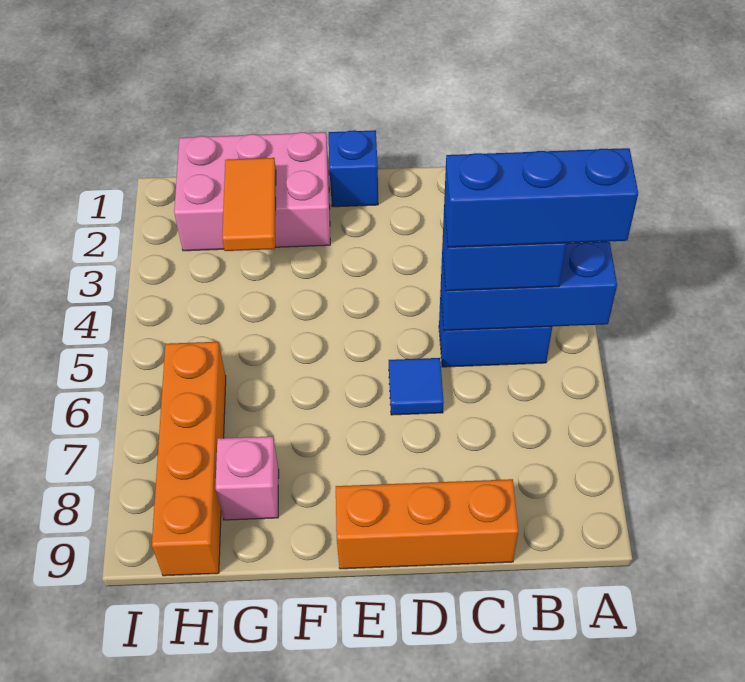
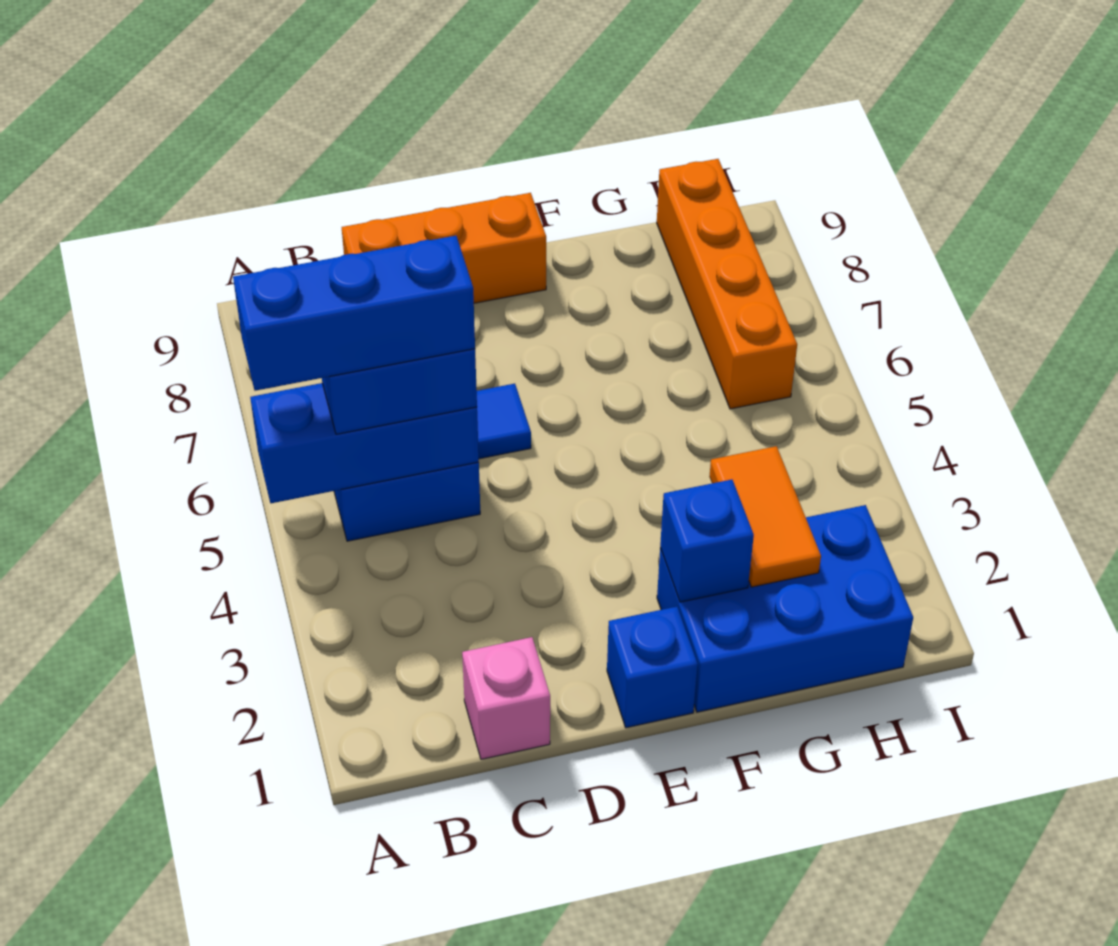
pink brick F1:H2 level 1 -> blue brick F1:H2 level 1
none -> blue brick F2 level 2
pink brick G8 level 1 -> pink brick C1 level 1

